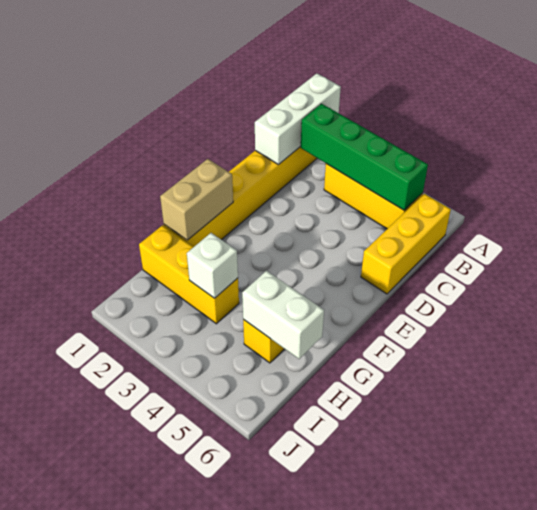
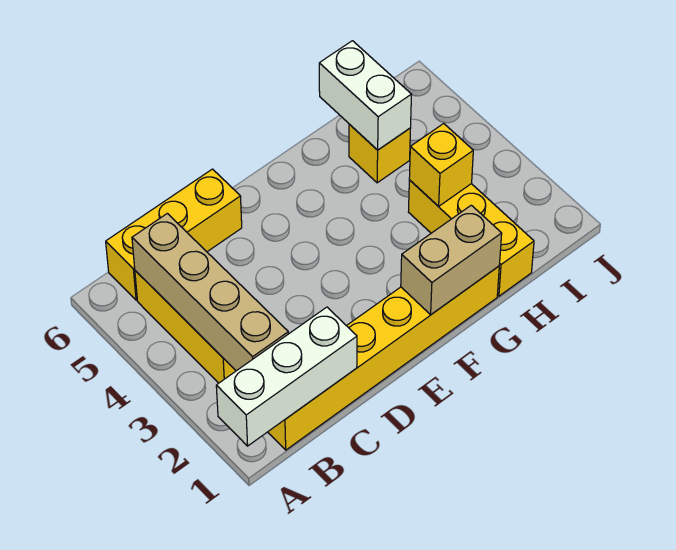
green brick B2:B5 level 2 -> tan brick B2:B5 level 2
white brick H3 level 2 -> yellow brick H3 level 2

